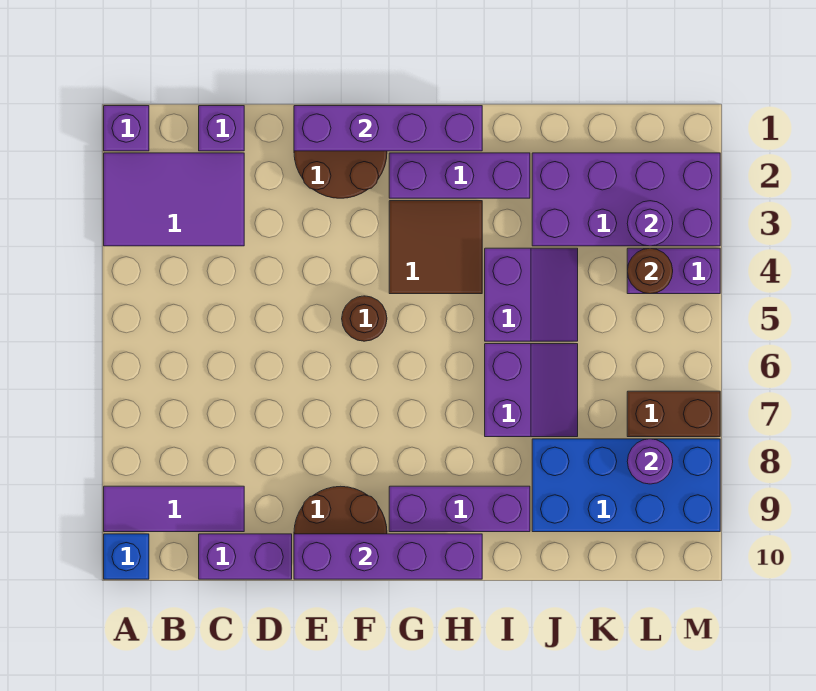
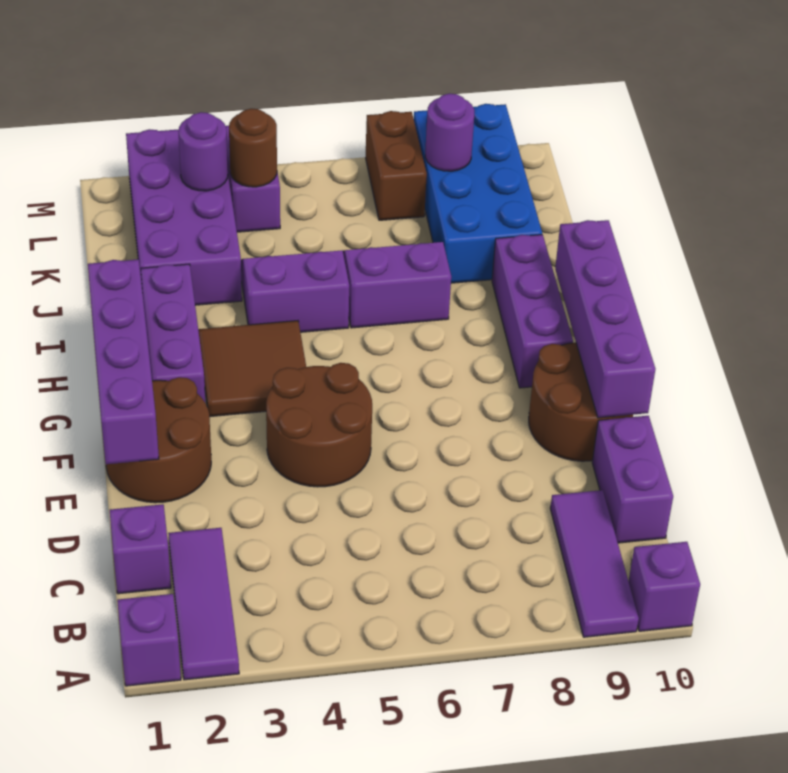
purple tile A2:C3 level 1 -> purple tile A2:C2 level 1
blue brick A10 level 1 -> purple brick A10 level 1
brown round brick F5 level 1 -> brown round brick E4:F5 level 1

